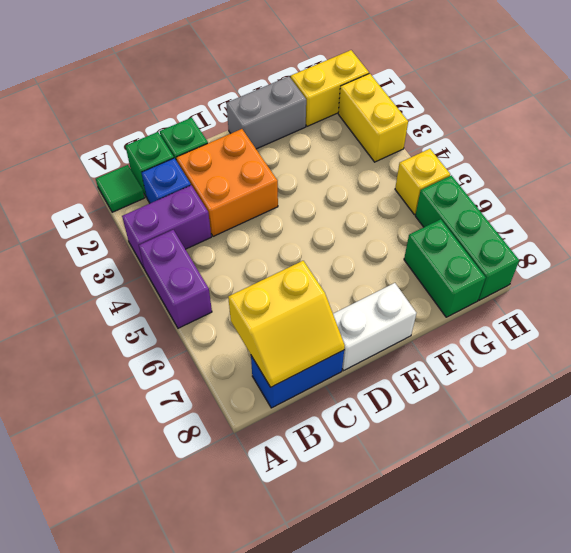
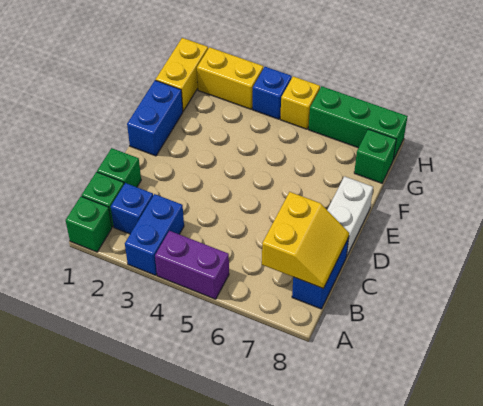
green tile A1 level 1 -> green brick A1 level 1
purple brick A3:B3 level 1 -> blue brick A3:B3 level 1
orange brick C2:D3 level 1 -> none
grey brick E1:F1 level 1 -> blue brick E1:F1 level 1
green brick G7:G8 level 1 -> green brick G8 level 1
none -> blue brick H4 level 1

